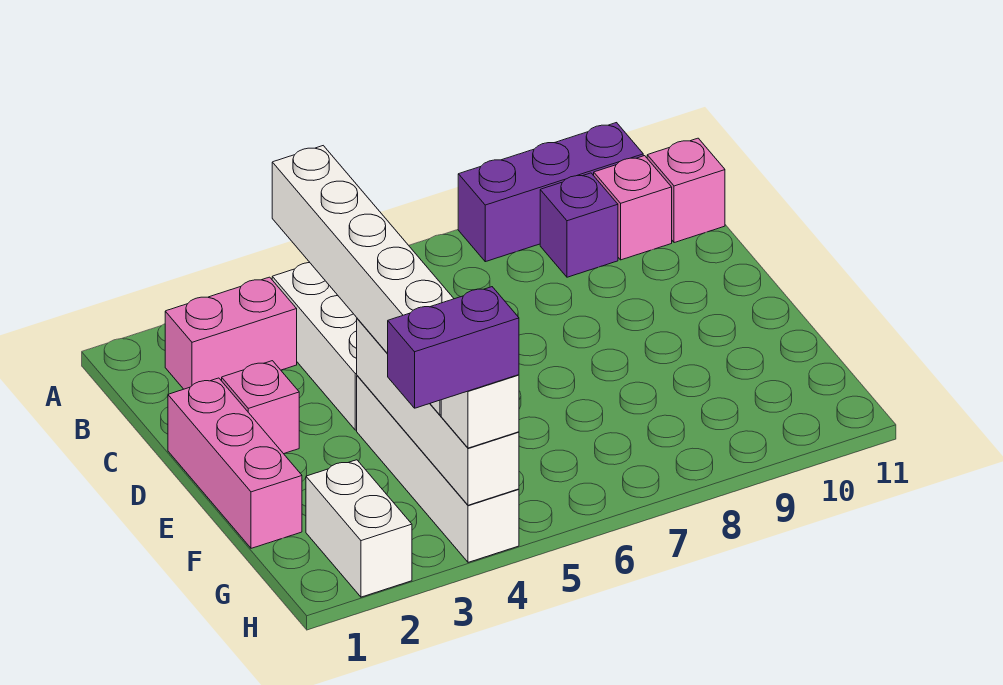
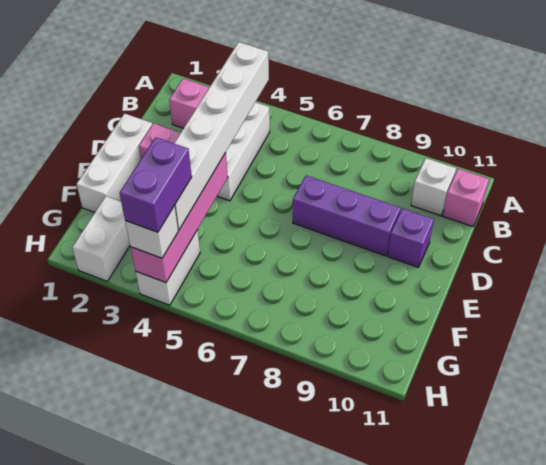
purple brick A8:A10 level 1 -> purple brick D7:D9 level 1
purple brick B9 level 1 -> purple brick D10 level 1
pink brick B10 level 1 -> white brick B10 level 1
pink brick D1:F1 level 1 -> white brick D1:F1 level 1
white brick E4:H4 level 1 -> white brick G4:H4 level 1
white brick E4:H4 level 2 -> pink brick E4:H4 level 2
purple brick H3:H4 level 4 -> purple brick G4:H4 level 4

